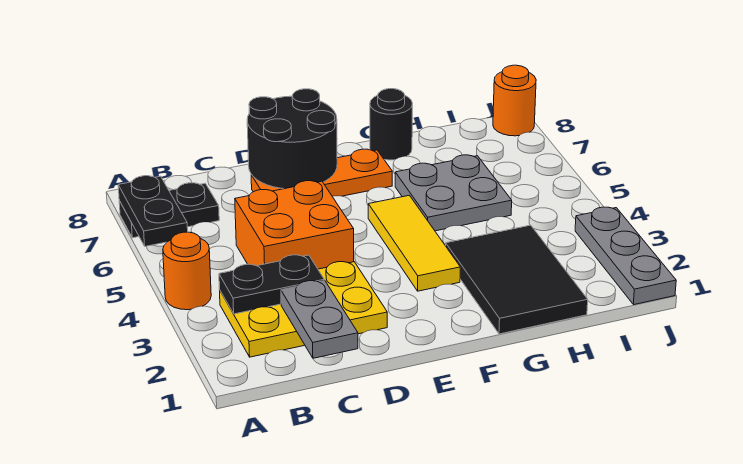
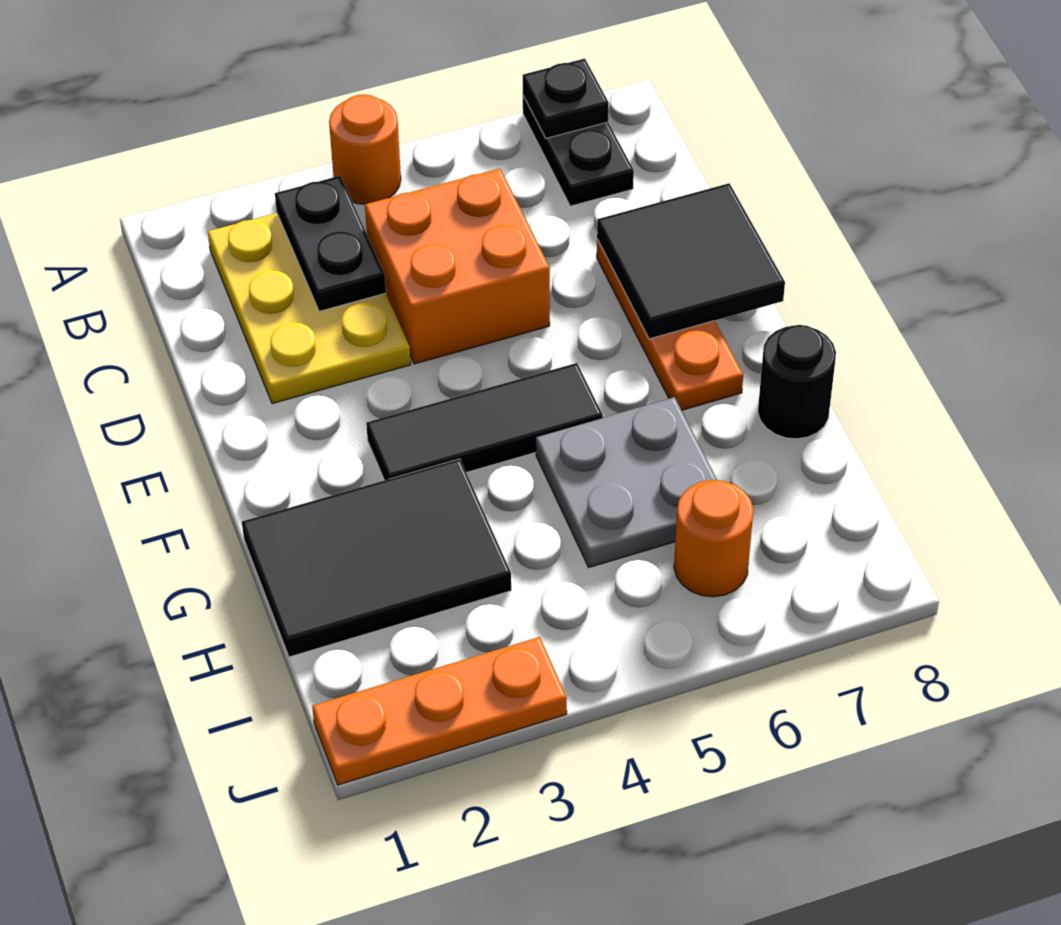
black plate A6:A7 level 2 -> black plate A7 level 2
grey plate C1:C2 level 2 -> none
black round brick D7:E8 level 2 -> black tile D7:E8 level 2
yellow tile F3:F5 level 1 -> black tile F3:F5 level 1
grey plate J1:J3 level 1 -> orange plate J1:J3 level 1
orange round brick J8 level 1 -> orange round brick I6 level 1

